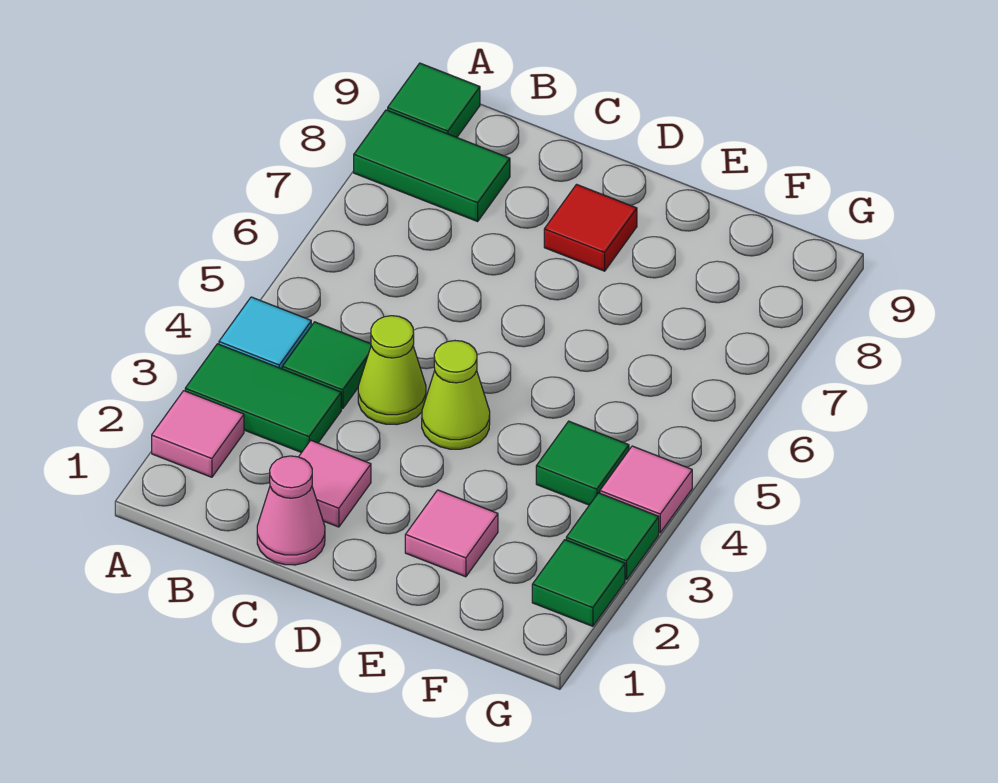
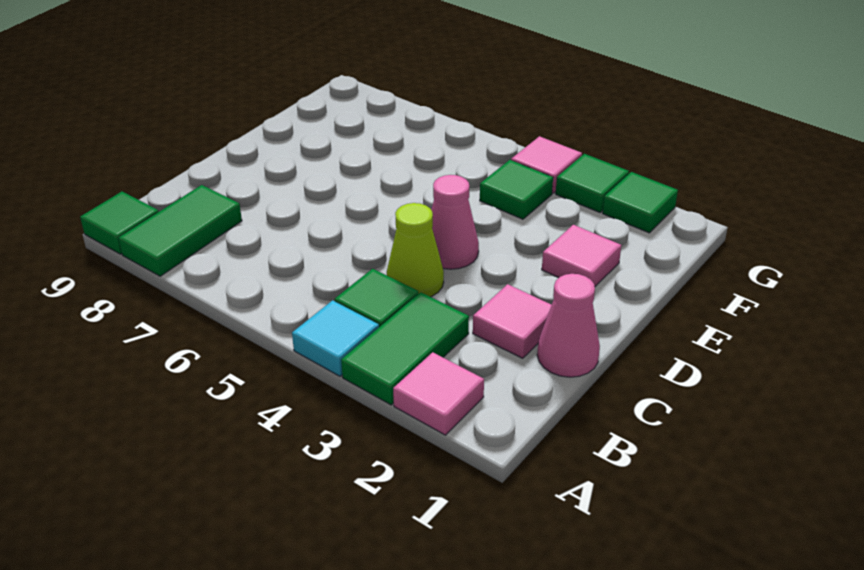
lime cone D4 level 1 -> pink cone D4 level 1
red tile D8 level 1 -> none

